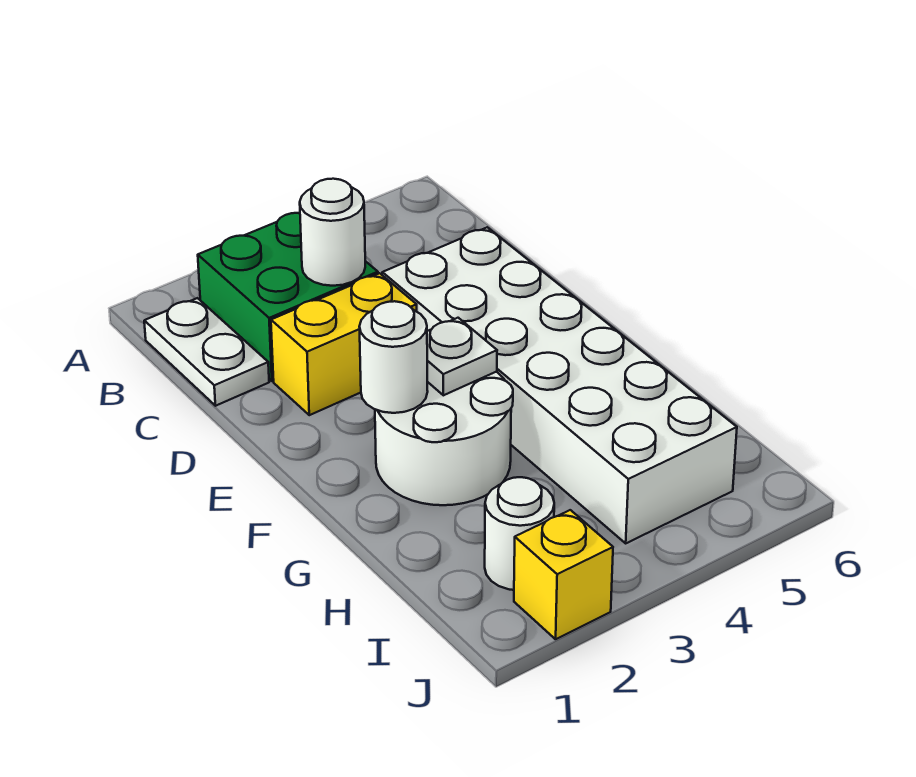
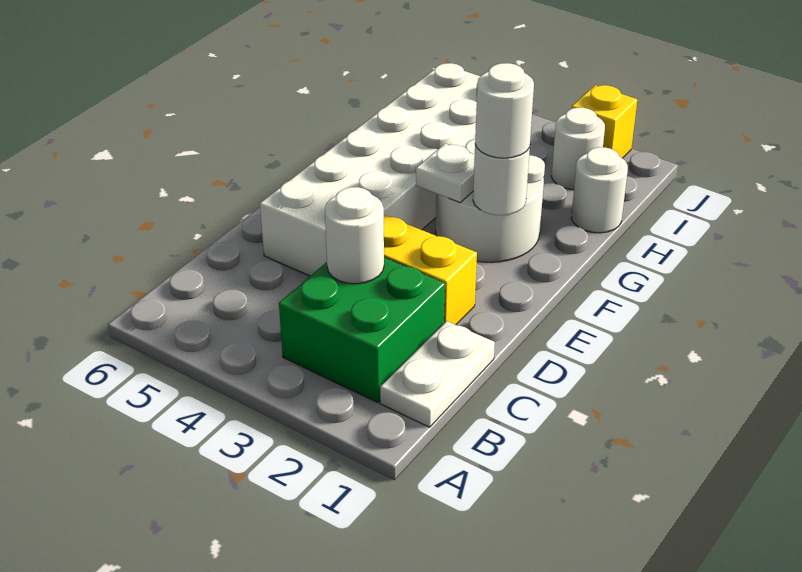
none -> white round brick F2 level 3
none -> white round brick H1 level 1

